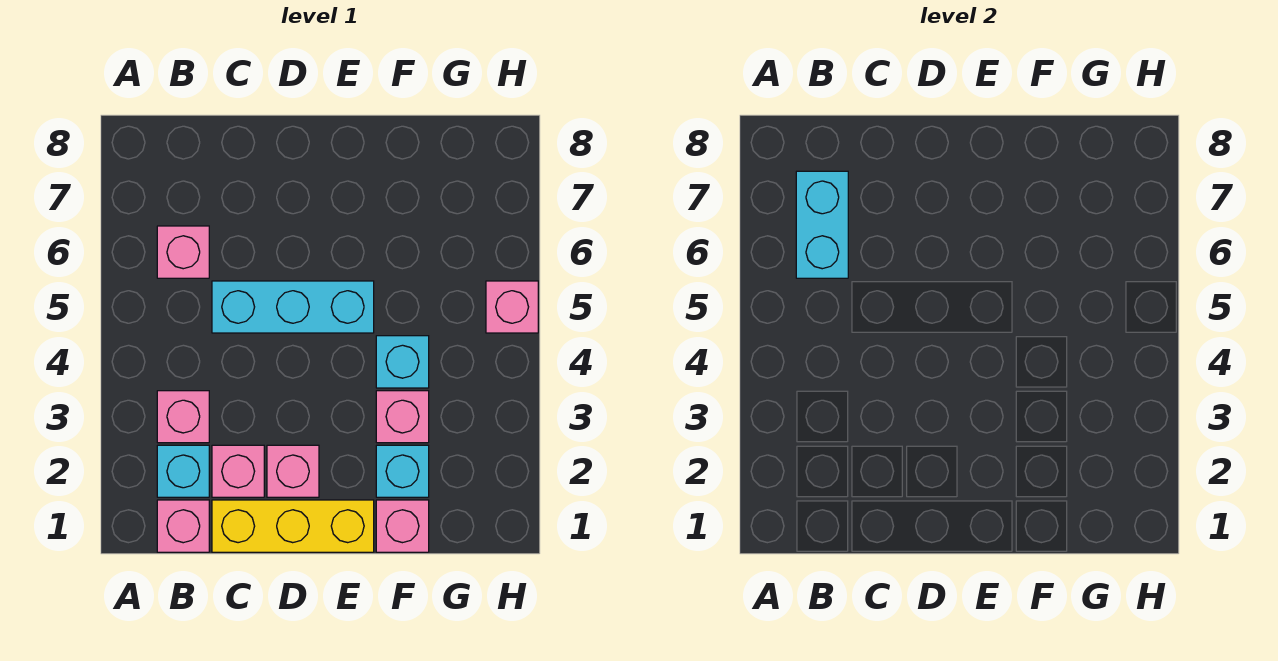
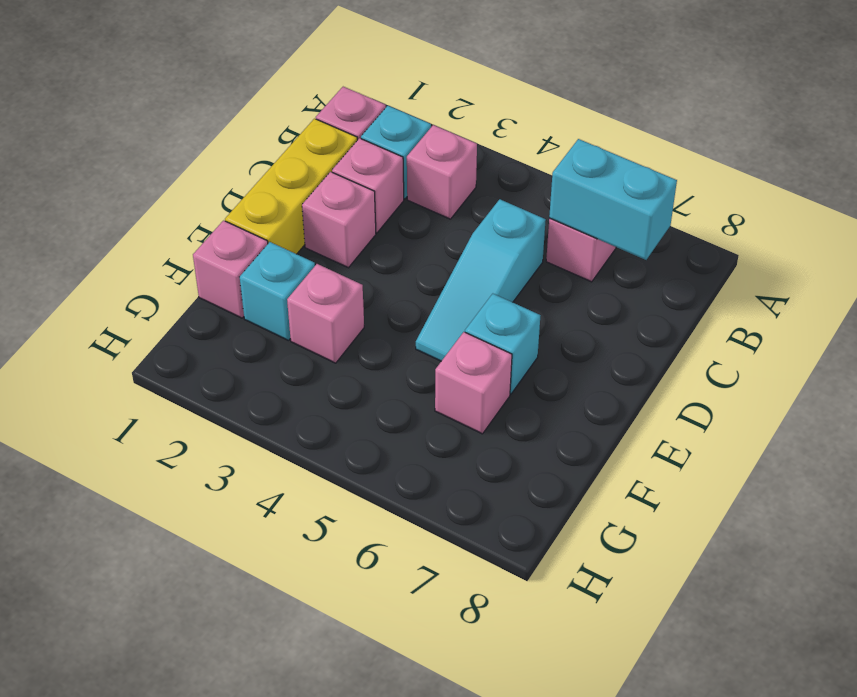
cyan brick C5:E5 level 1 -> cyan slope C5:E5 level 1 top C
cyan brick F4 level 1 -> cyan brick E6 level 1
pink brick H5 level 1 -> pink brick F6 level 1

